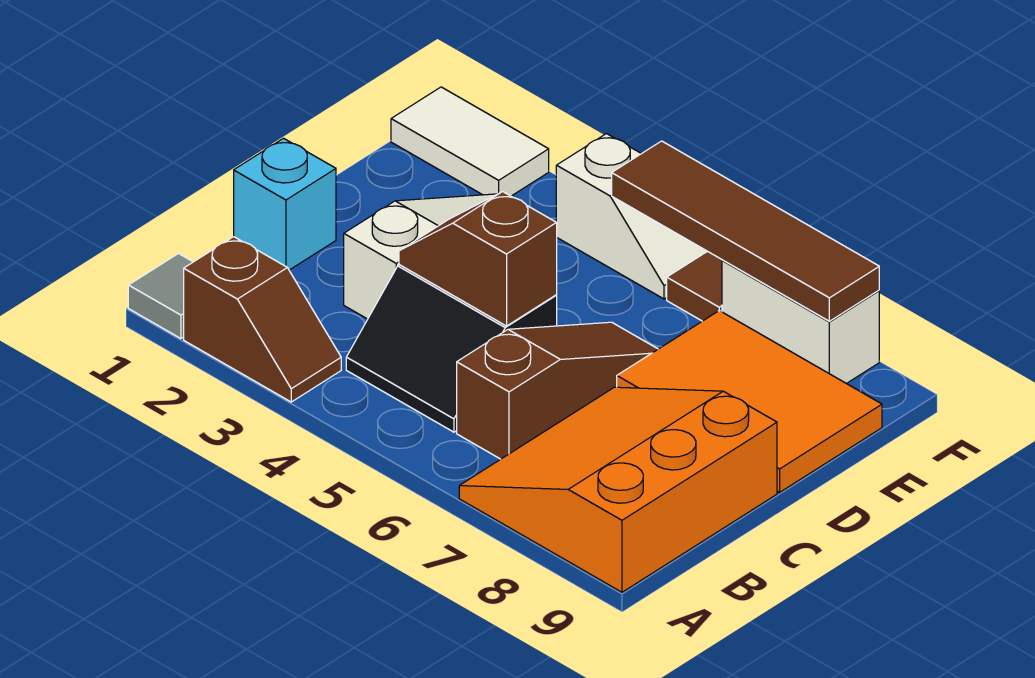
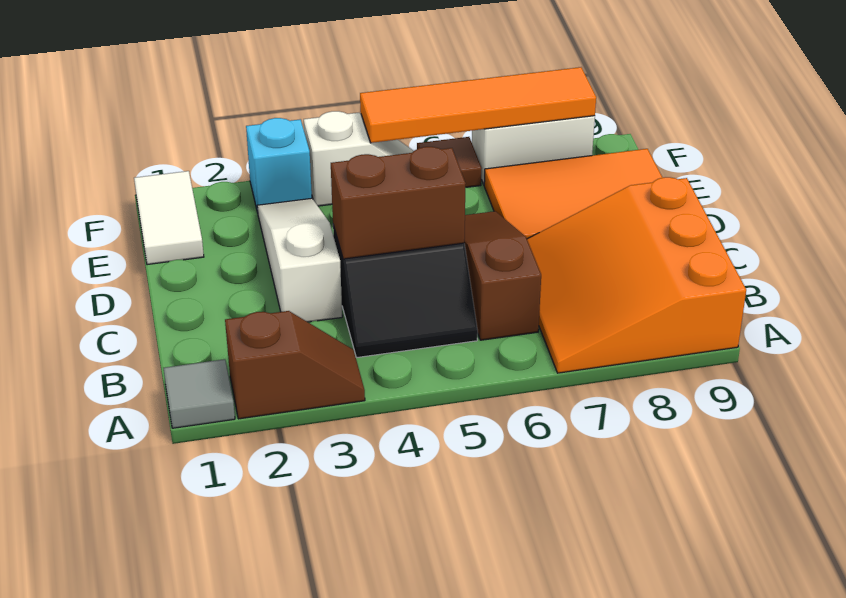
cyan brick C1 level 1 -> cyan brick F3 level 1
brown slope C4:C5 level 2 top 5 -> brown brick C4:C5 level 2
white tile F1:F2 level 1 -> white tile E1:F1 level 1
brown tile F5:F8 level 2 -> orange tile F5:F8 level 2

